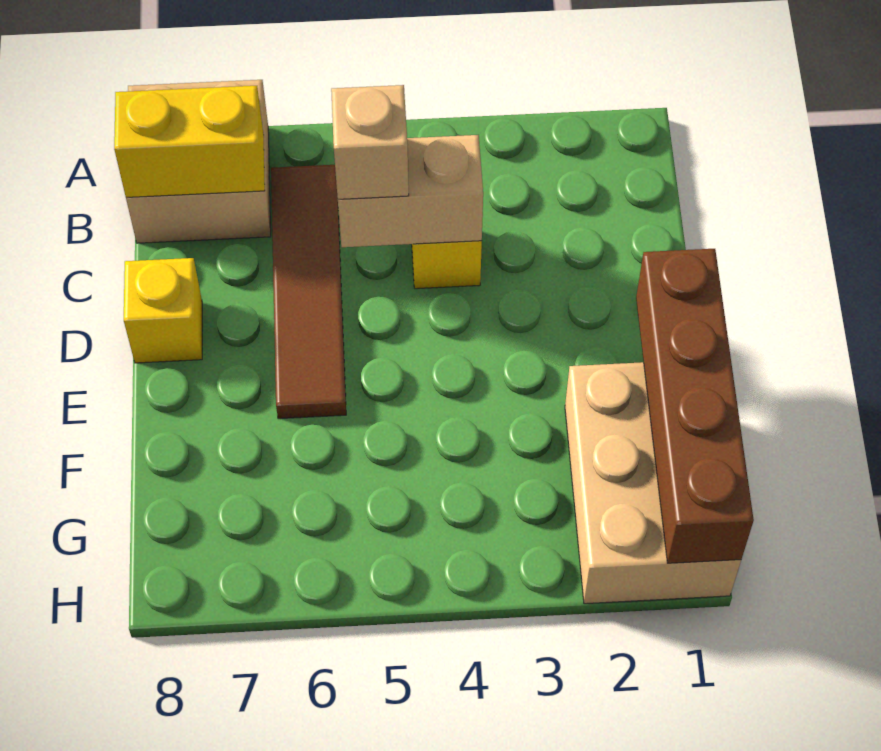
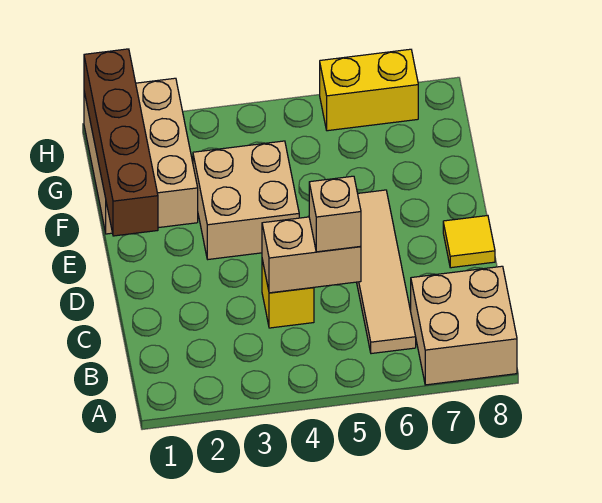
brown tile B6:E6 level 1 -> tan tile B6:E6 level 1
yellow brick B7:B8 level 2 -> yellow brick H6:H7 level 1
yellow brick D8 level 1 -> yellow tile D8 level 1
none -> tan brick E3:F4 level 1

